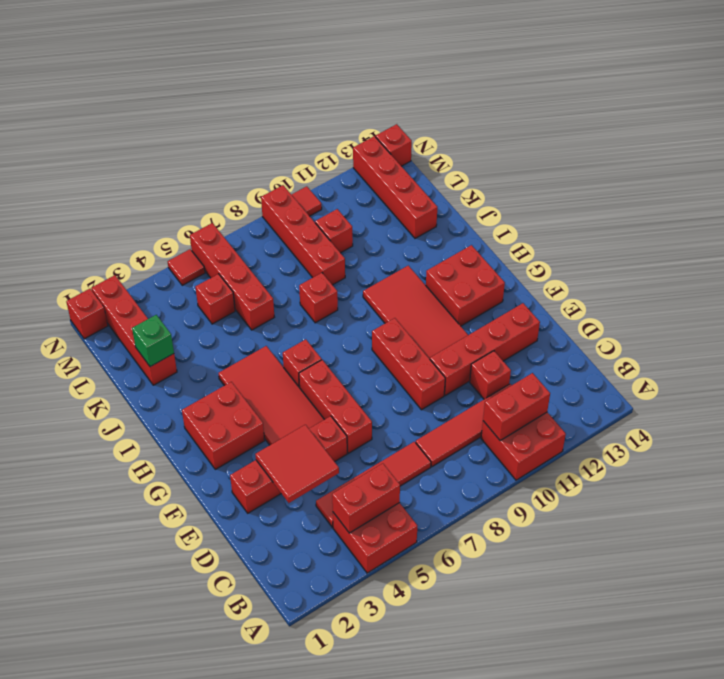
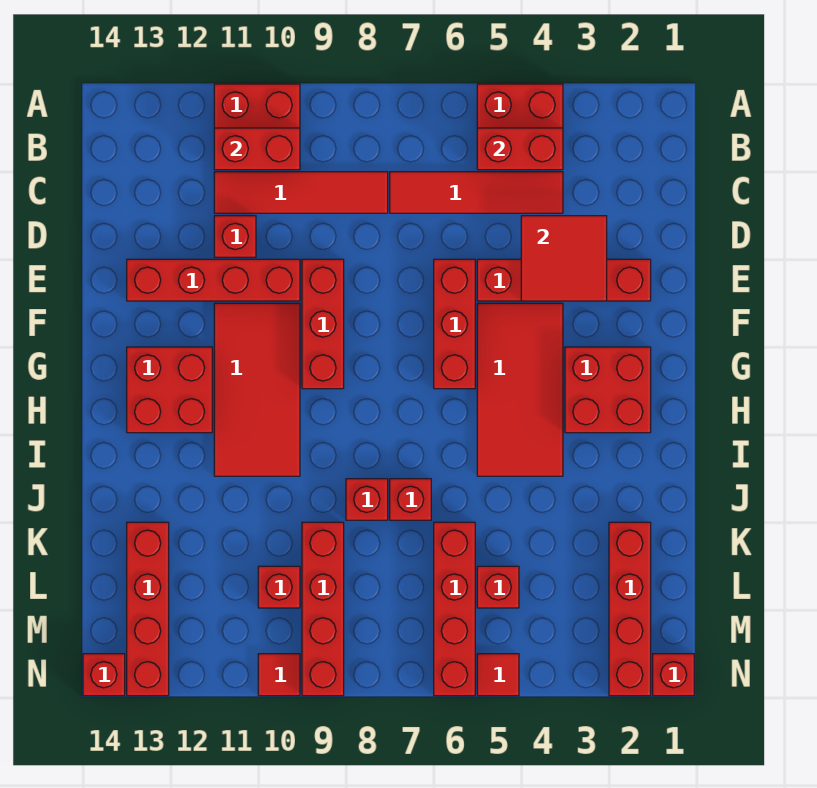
red brick H6 level 1 -> red brick J7 level 1
green brick K2 level 2 -> none

